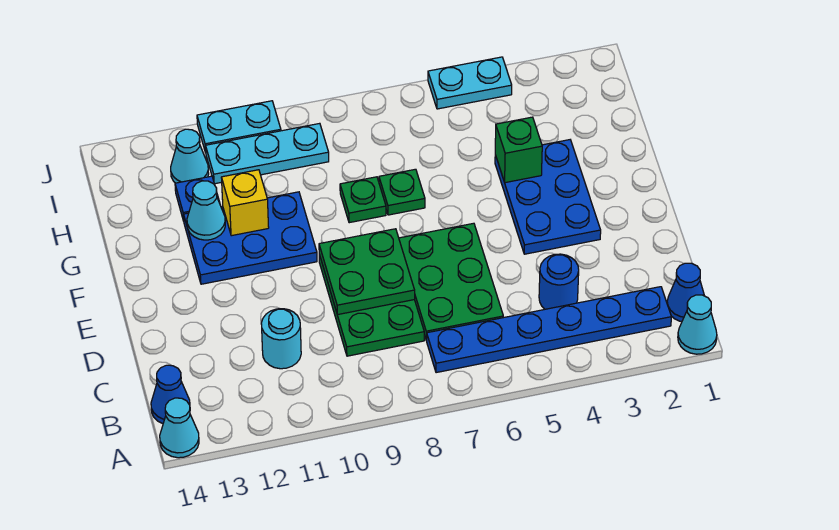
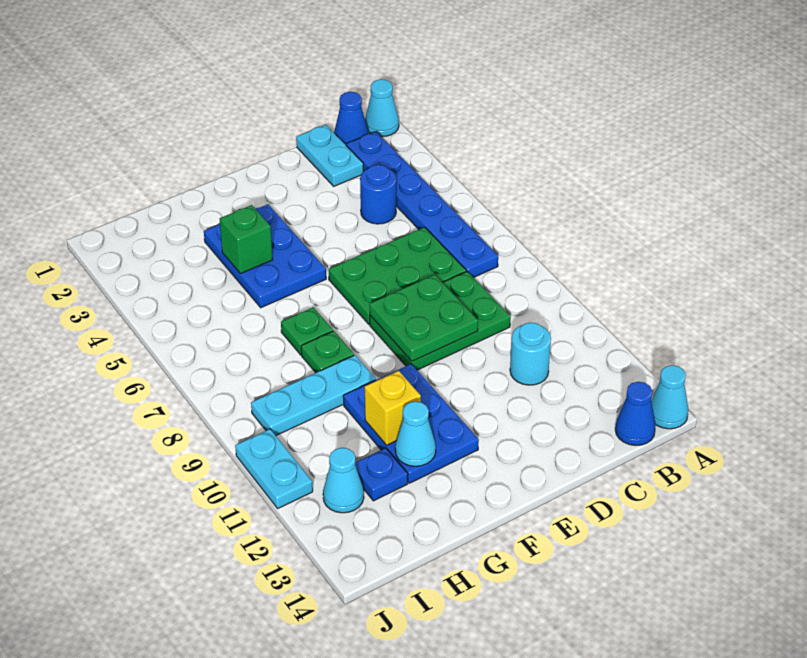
blue plate E3:G4 level 1 -> blue plate F3:G5 level 1
cyan plate I9:I11 level 1 -> cyan plate G9:I9 level 1
cyan plate J4:J5 level 1 -> cyan plate C1:C2 level 1

